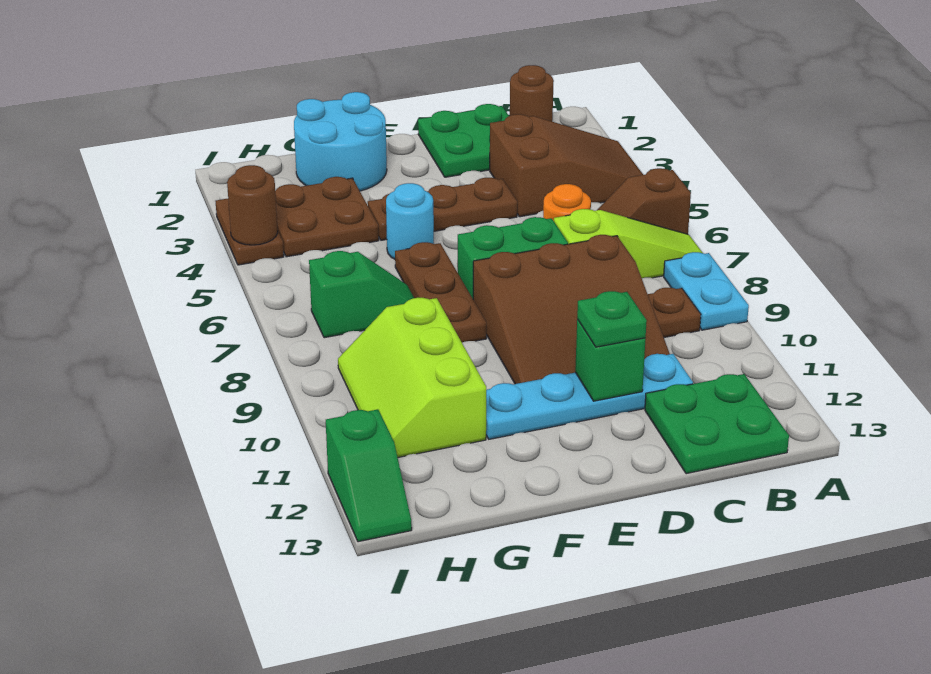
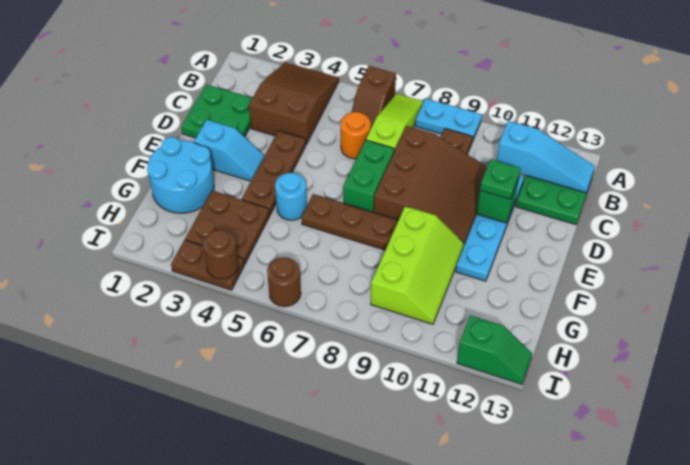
brown round brick B1 level 1 -> brown round brick I6 level 1
none -> cyan slope B11:B13 level 2 top 11
none -> cyan slope E2:E3 level 1 top 2
green slope G7:H7 level 1 top H -> none
lime slope G9:H11 level 1 top G -> lime slope F9:H10 level 1 top 9

